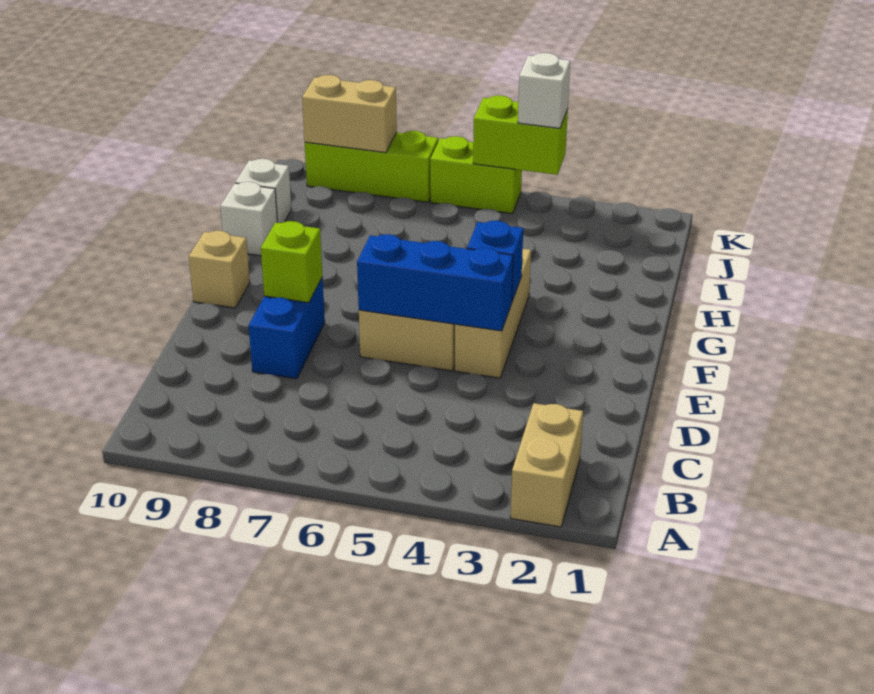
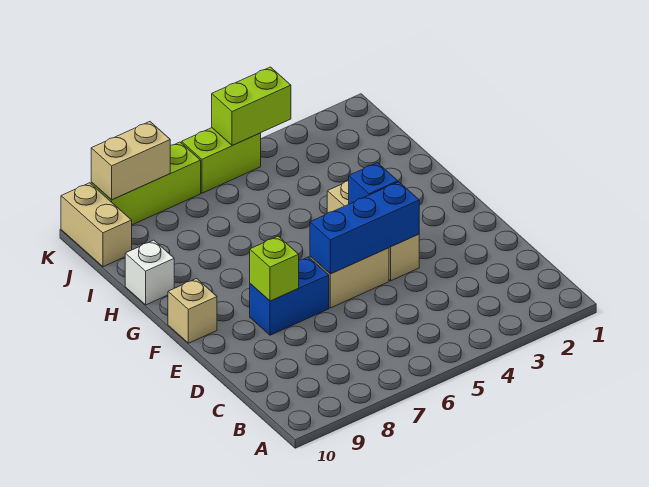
tan brick A2:B2 level 1 -> tan brick J10:K10 level 1
blue brick D8:E8 level 1 -> blue brick E7:E8 level 1
white brick I10 level 1 -> none
white brick K4 level 3 -> none

